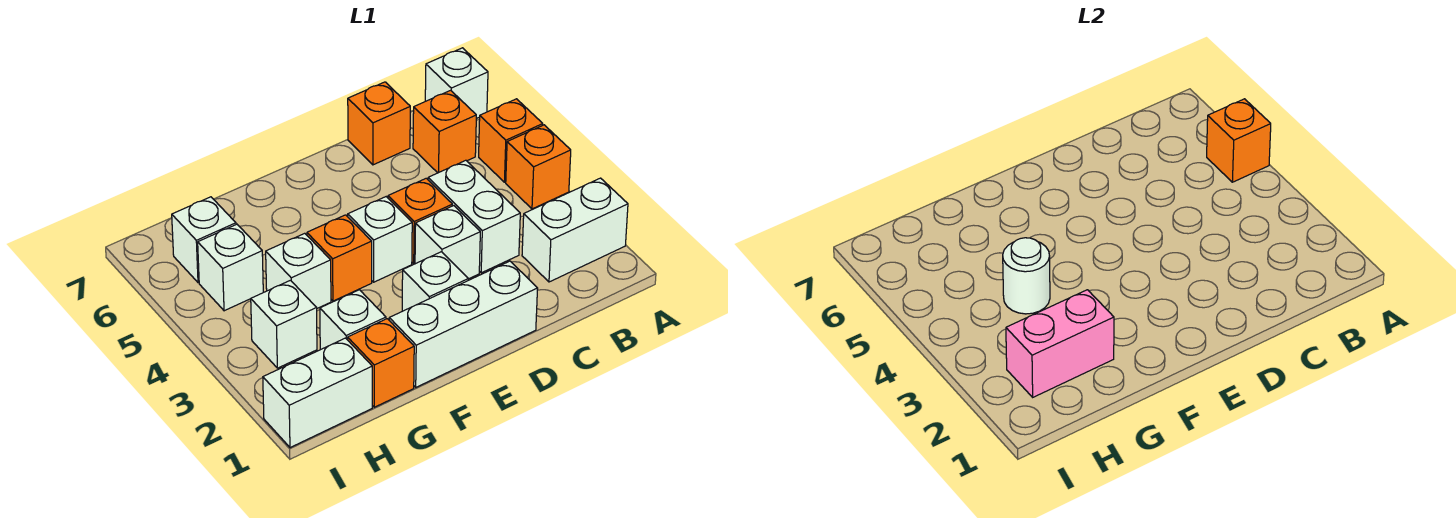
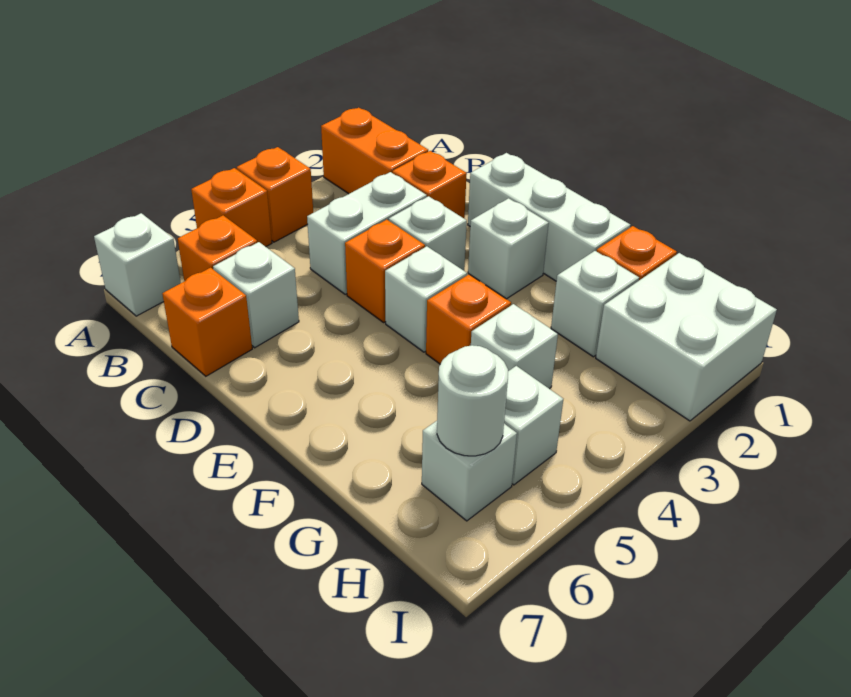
white brick A2:B2 level 1 -> orange brick A2:B2 level 1
orange brick A5 level 2 -> orange brick C2 level 1
pink brick G2:H2 level 2 -> none
white round brick G4 level 2 -> white round brick H6 level 2
white brick H1:I1 level 1 -> white brick H1:I2 level 1
white brick H3 level 1 -> white brick C6 level 1

